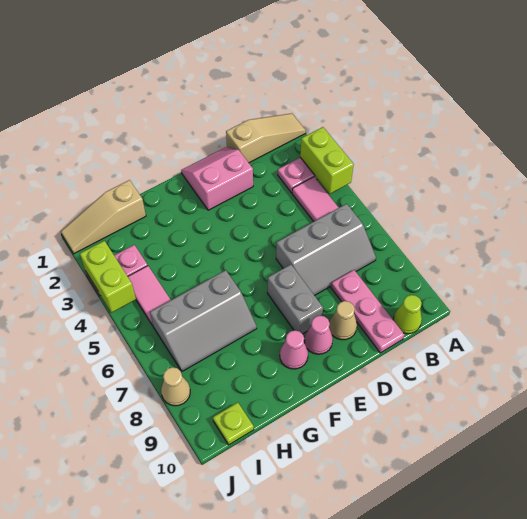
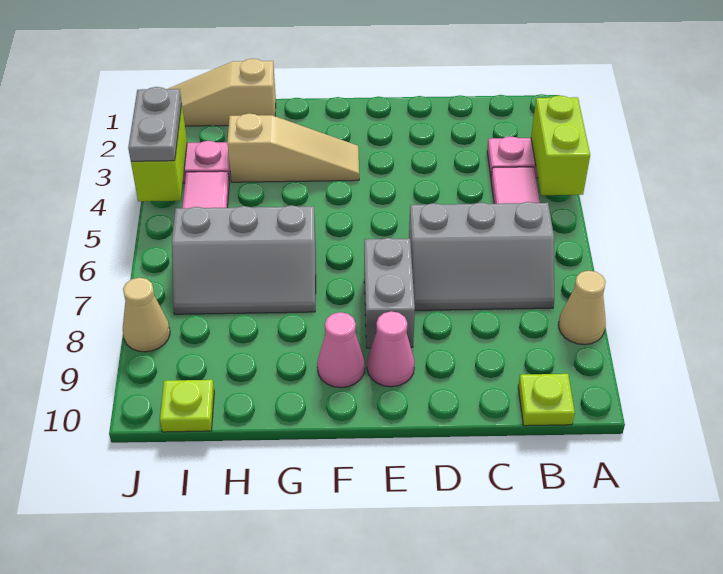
tan slope A1:C1 level 1 top C -> tan slope F3:H3 level 1 top H
lime cone B10 level 1 -> lime plate B10 level 1
pink plate C8:C10 level 1 -> none
pink slope D1:E2 level 1 top 2 -> none
tan cone D9 level 1 -> tan cone A8 level 1
none -> grey plate J3:J4 level 3

